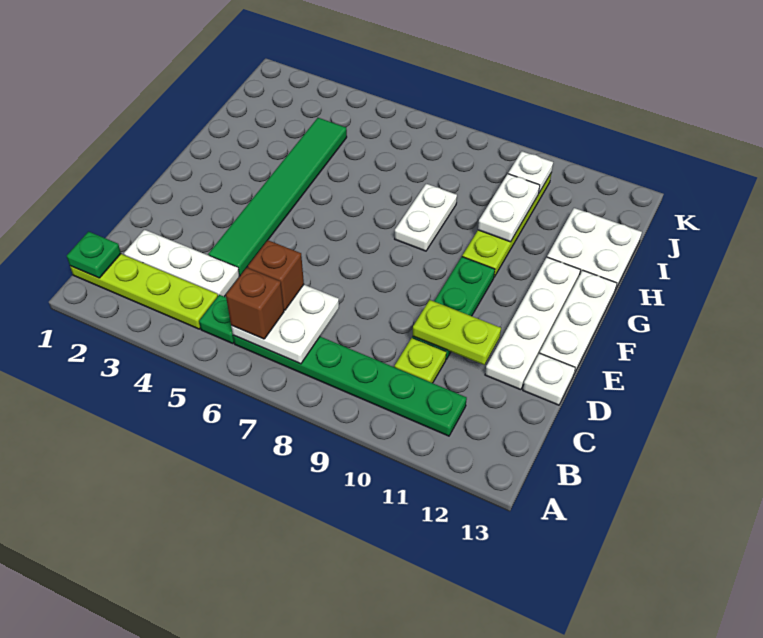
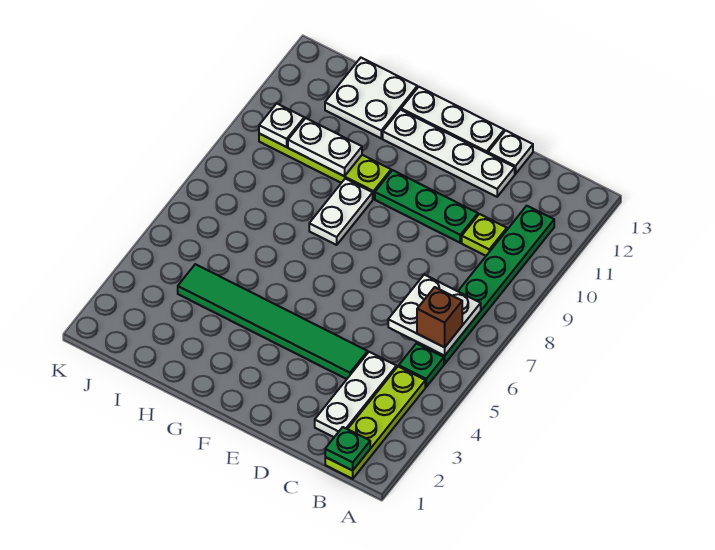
brown brick C6 level 3 -> none
lime plate D10:D11 level 2 -> none
white plate G8:H8 level 1 -> white plate G8:G9 level 1

